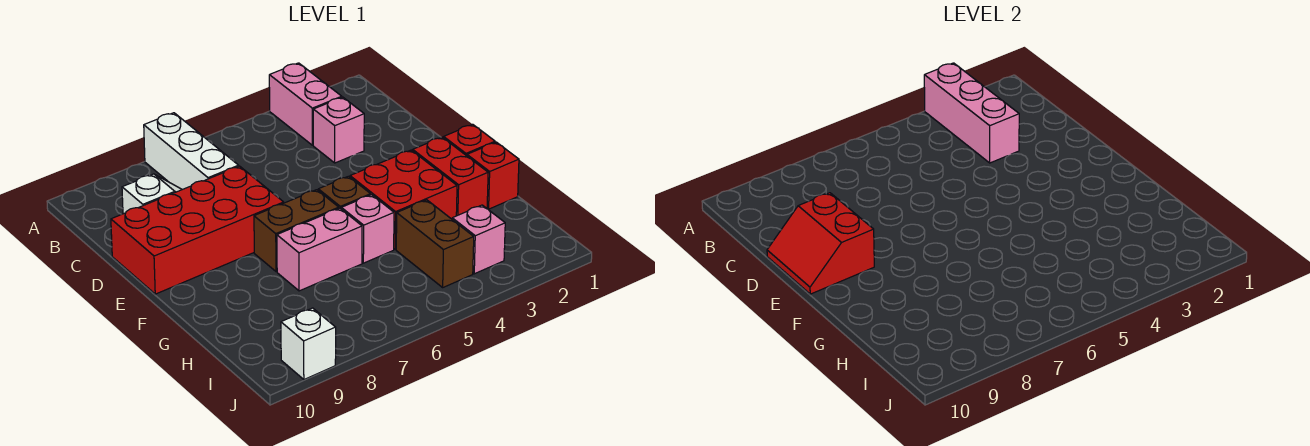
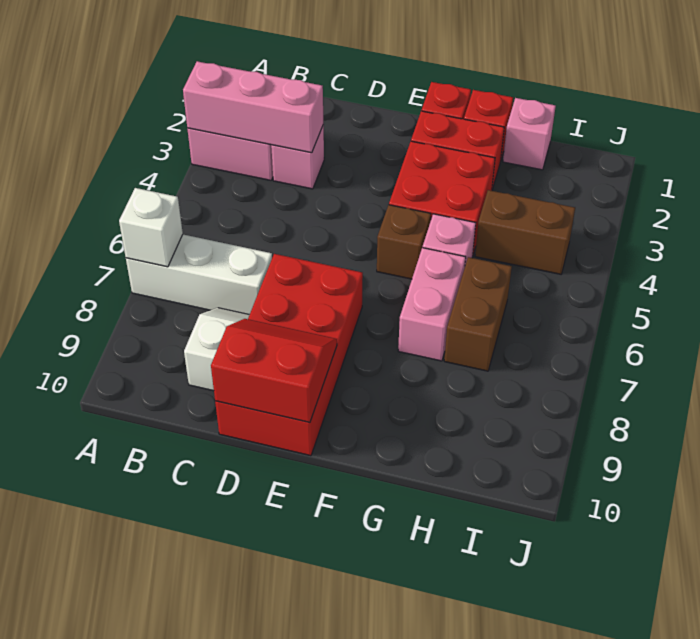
red slope D9:E10 level 2 top 9 -> red slope D9:E10 level 2 top 10
brown brick F6:F7 level 1 -> brown brick H6:H7 level 1
pink brick I3 level 1 -> pink brick H1 level 1
white brick J9 level 1 -> white brick A7 level 2

